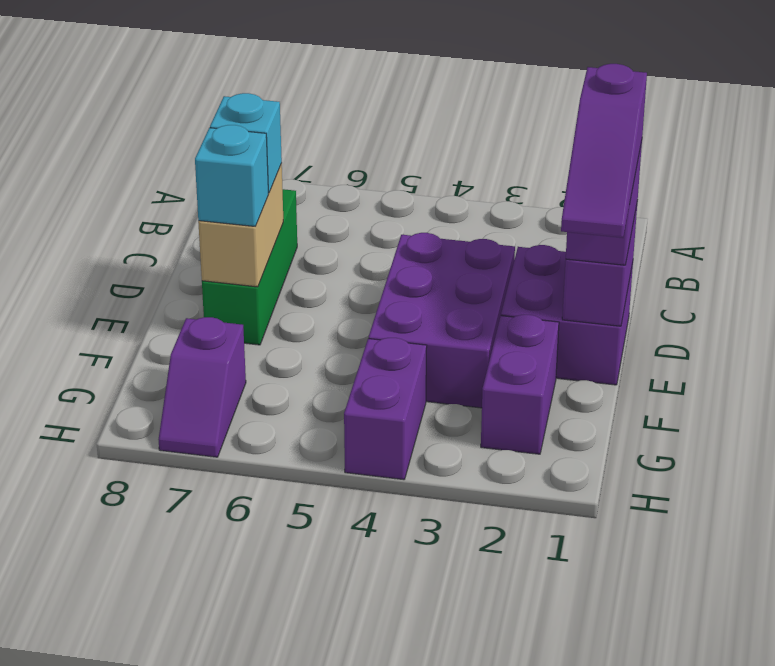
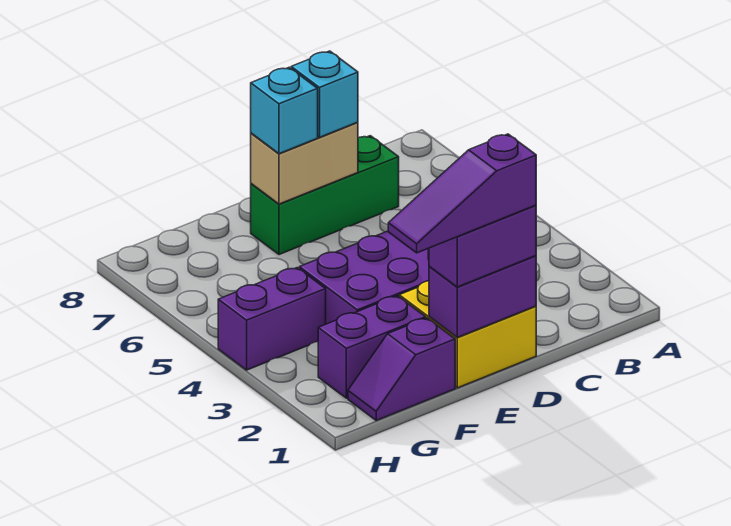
purple brick D1:E2 level 1 -> yellow brick D1:E2 level 1
purple slope G7:H7 level 1 top G -> purple slope F1:G1 level 1 top F

